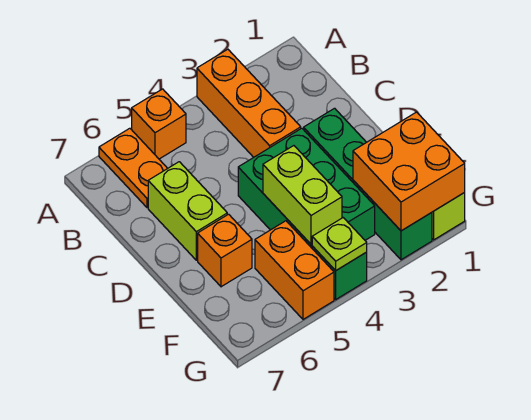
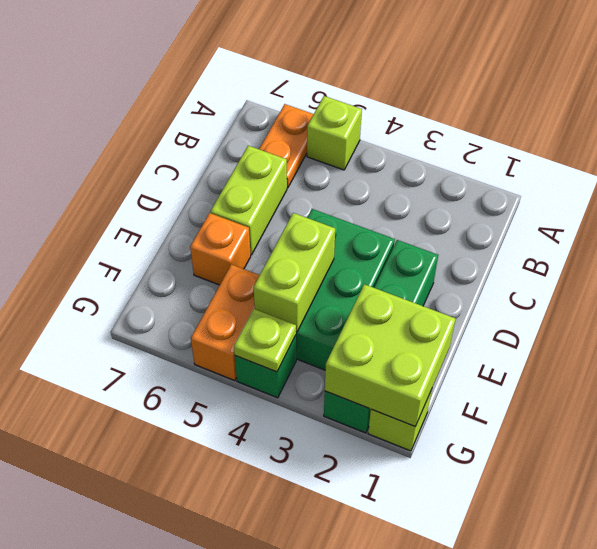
orange brick A3:C3 level 1 -> none
orange brick A5 level 1 -> lime brick A5 level 1
orange brick F1:G2 level 2 -> lime brick F1:G2 level 2

